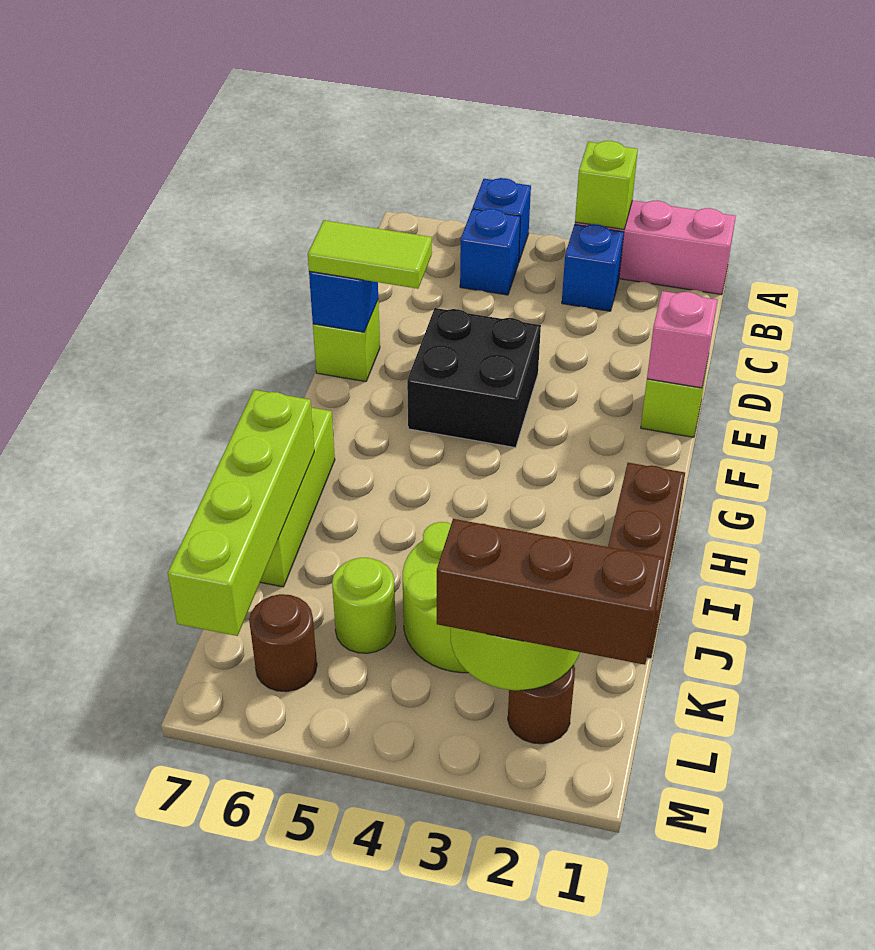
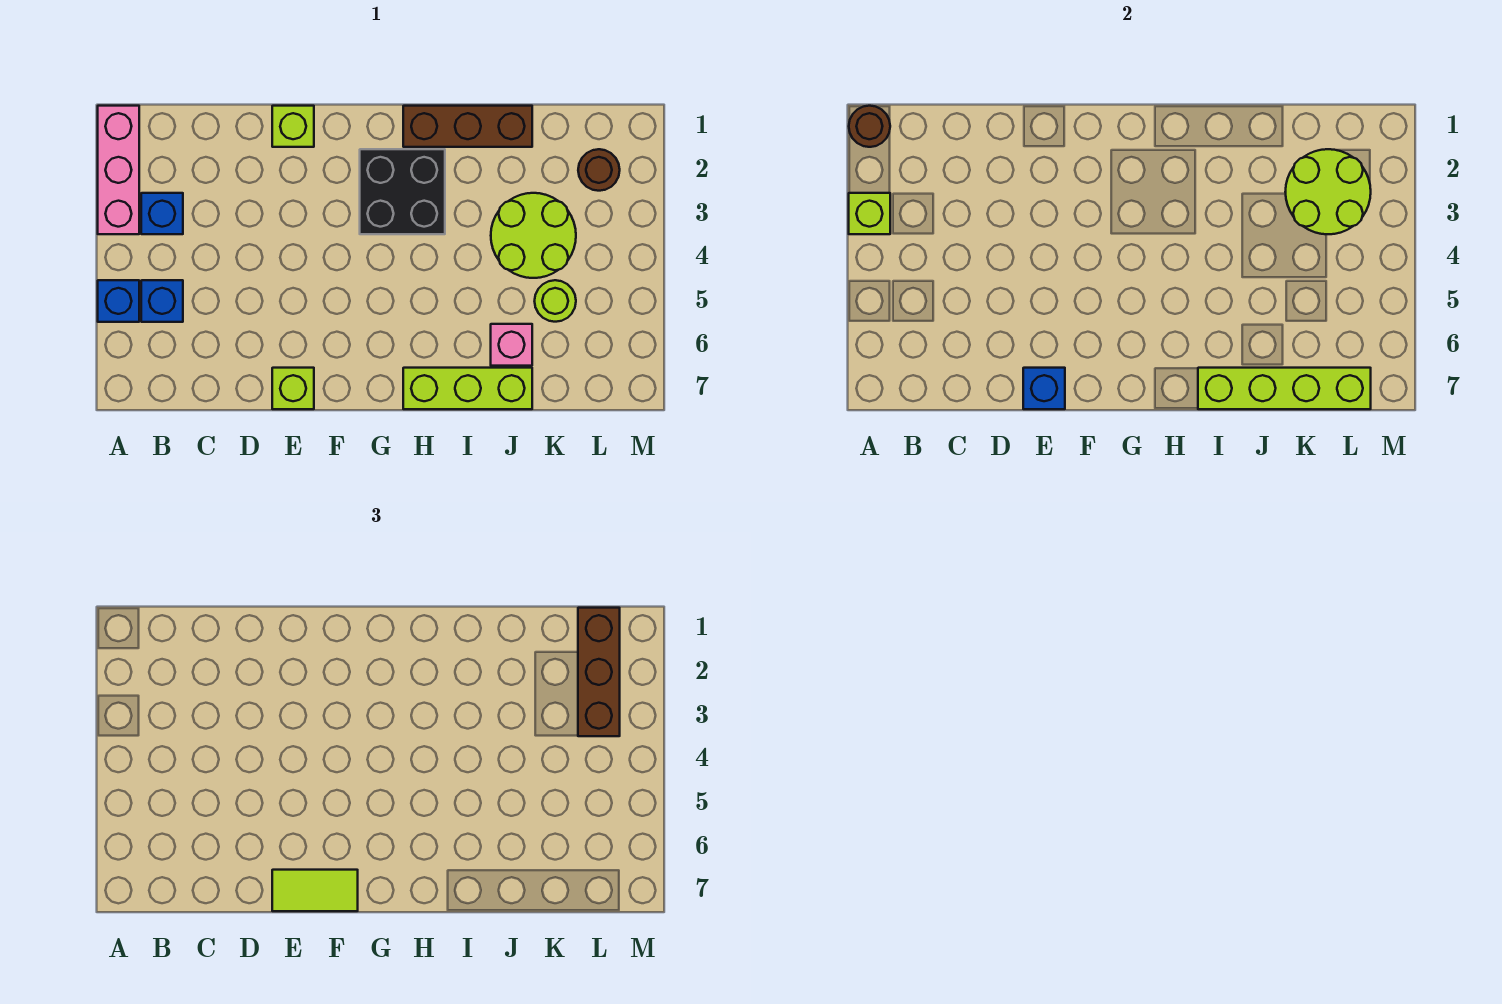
pink brick E1 level 2 -> pink brick J6 level 1
black brick E4:F5 level 1 -> black brick G2:H3 level 1
lime tile E6:E7 level 3 -> lime tile E7:F7 level 3
brown round brick L6 level 1 -> brown round brick A1 level 2

